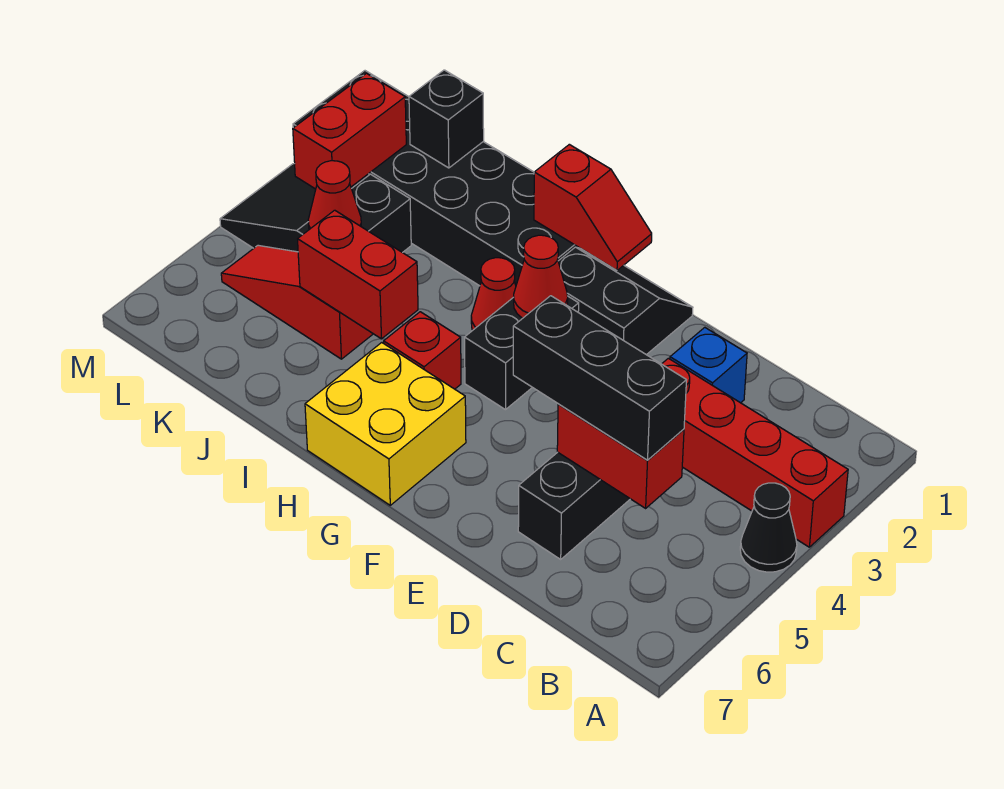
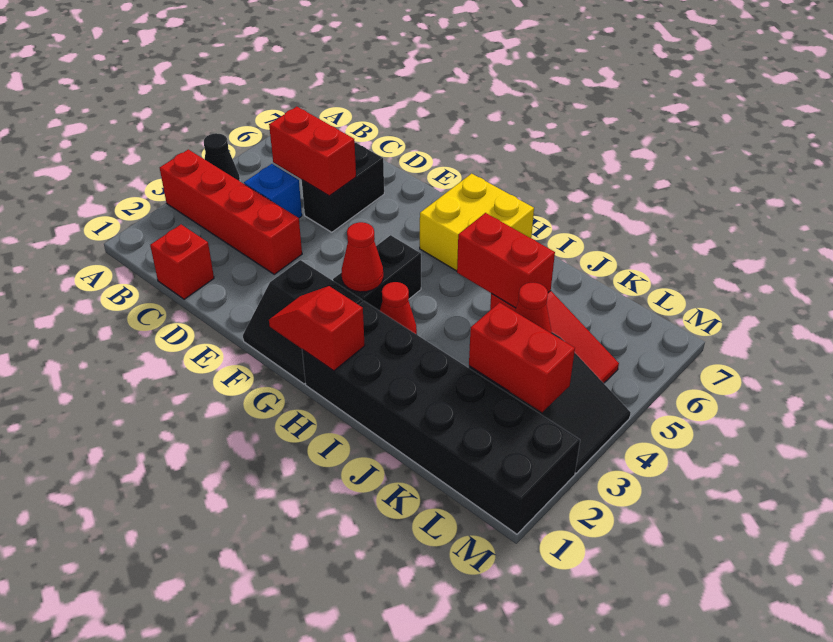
black brick C5:E5 level 3 -> none
blue brick D2 level 1 -> blue brick C4 level 1
red brick H5 level 1 -> red brick C1 level 1
black brick K1 level 2 -> none
red brick L2:L3 level 2 -> red brick K3:L3 level 2

